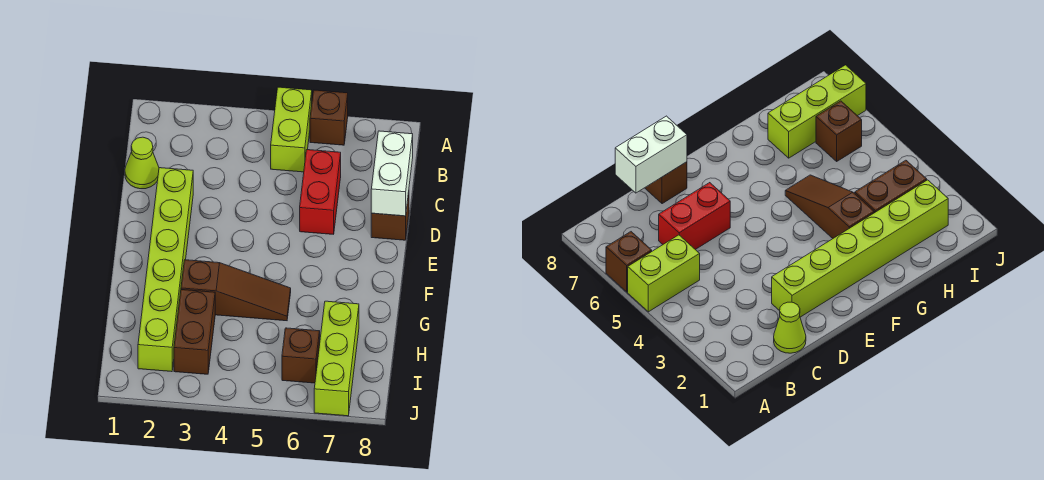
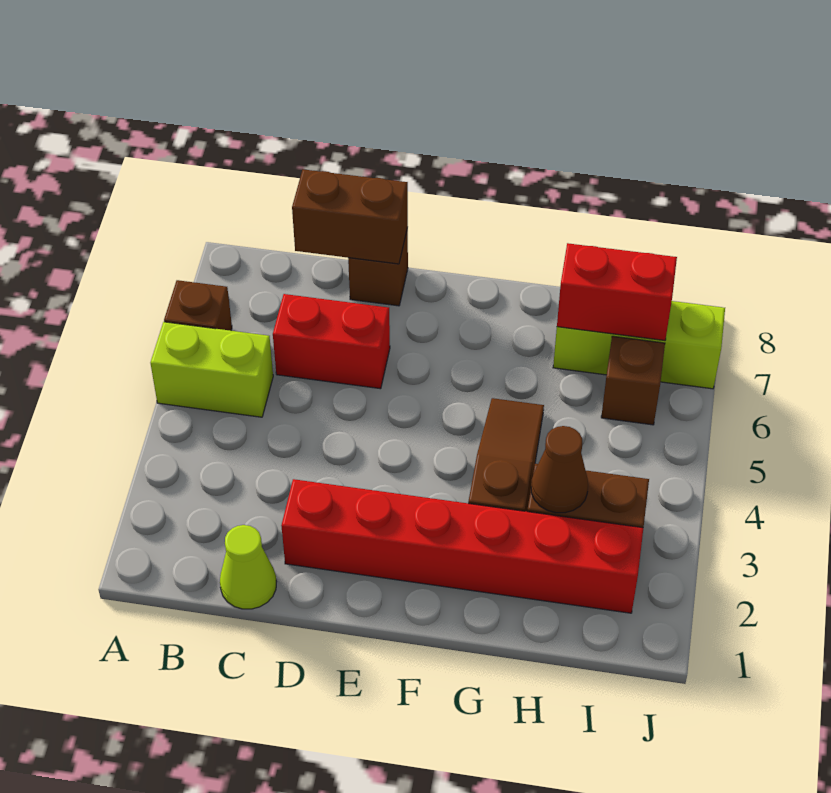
white brick C8:D8 level 2 -> brown brick C8:D8 level 2
lime brick D2:I2 level 1 -> red brick D2:I2 level 1
none -> brown cone H3 level 2
none -> red brick H7:I7 level 2

